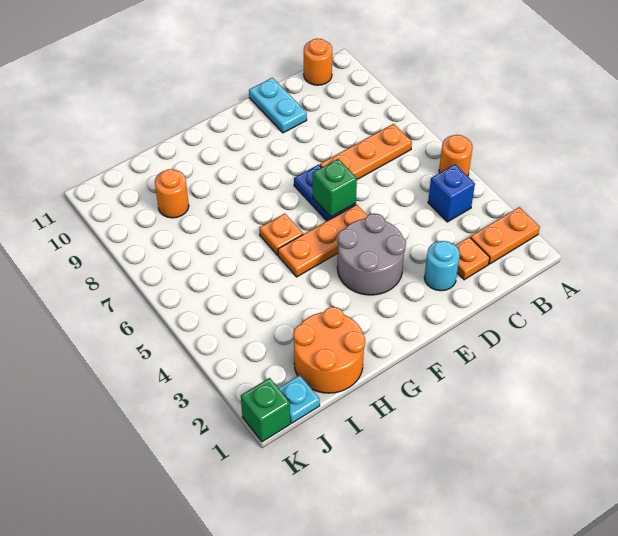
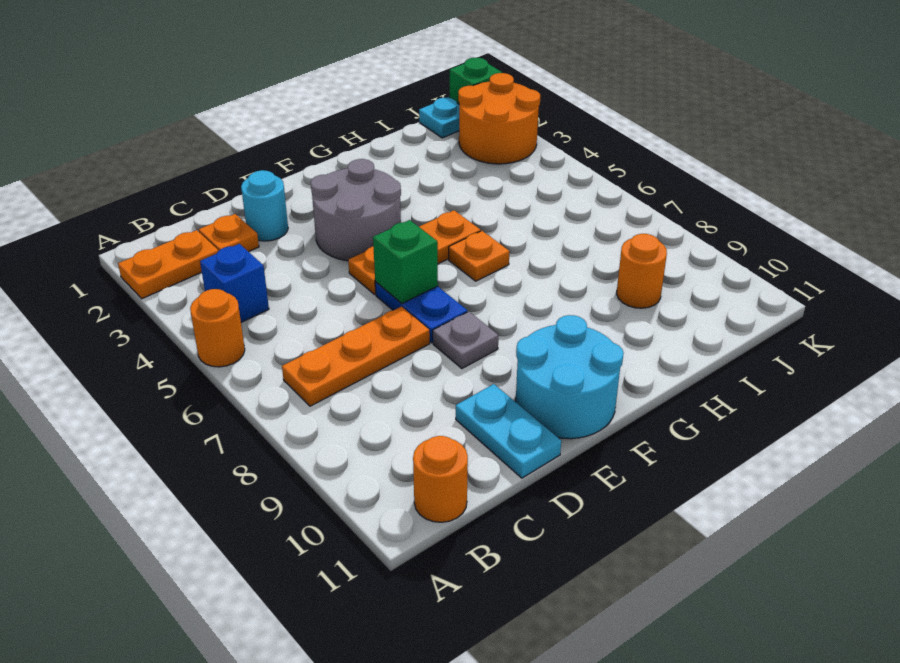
none -> grey plate E8 level 1
none -> cyan round brick E10:F11 level 1
orange round brick H1:I2 level 1 -> orange round brick J2:K3 level 1

